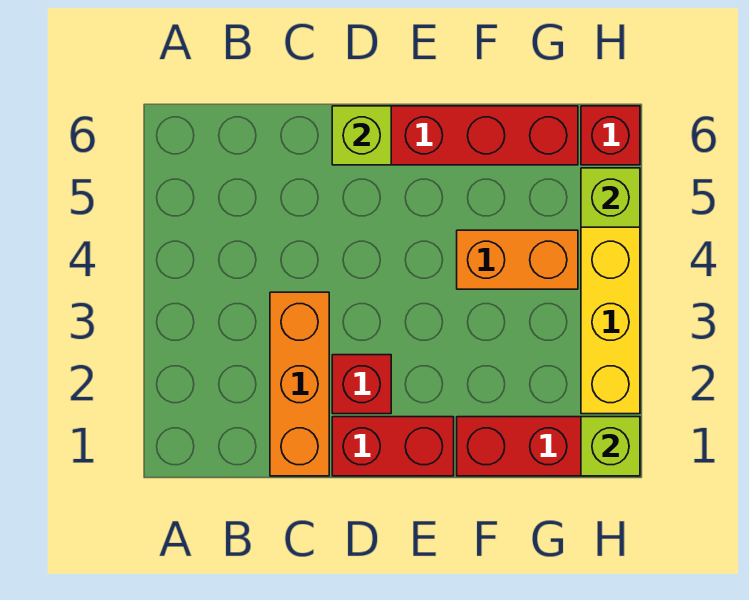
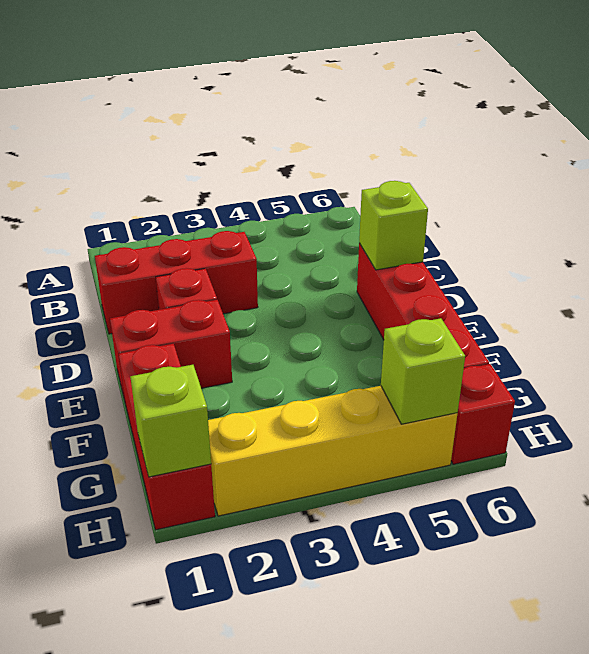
orange brick C1:C3 level 1 -> red brick C1:C3 level 1
red brick D1:E1 level 1 -> red brick E1:E2 level 1
orange brick F4:G4 level 1 -> none

